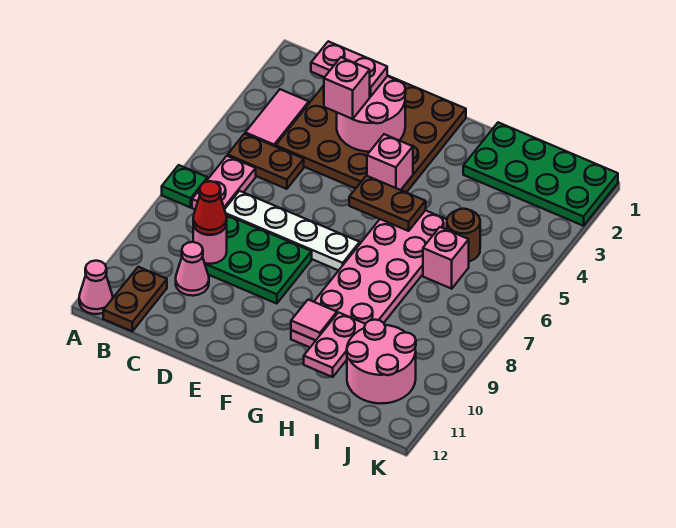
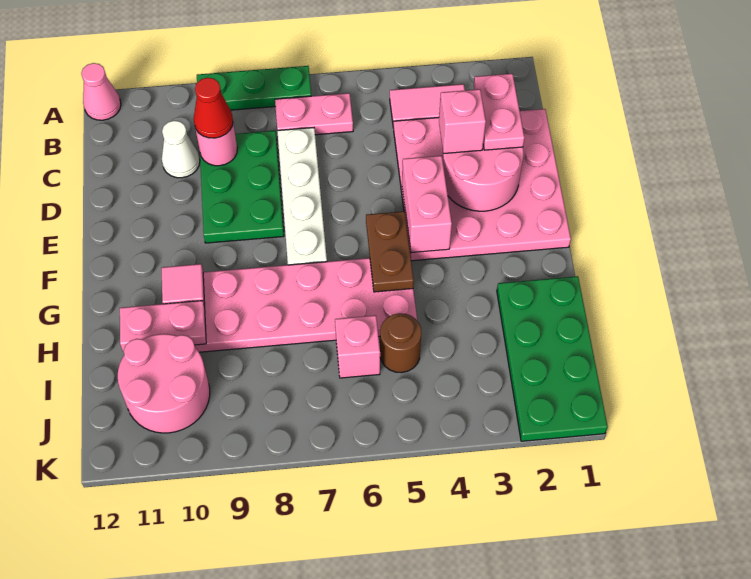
green plate A7 level 1 -> green plate A7:A9 level 1
brown plate B5:C5 level 1 -> none
brown plate B11:B12 level 1 -> none
brown plate C1:F4 level 1 -> pink plate C1:F4 level 1
pink cone C10 level 1 -> white cone C10 level 1
pink brick F4 level 2 -> pink brick E4:F4 level 2

